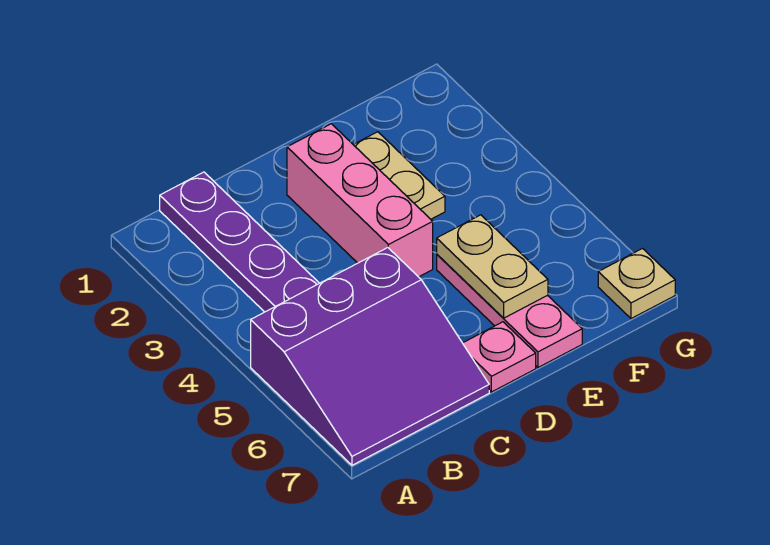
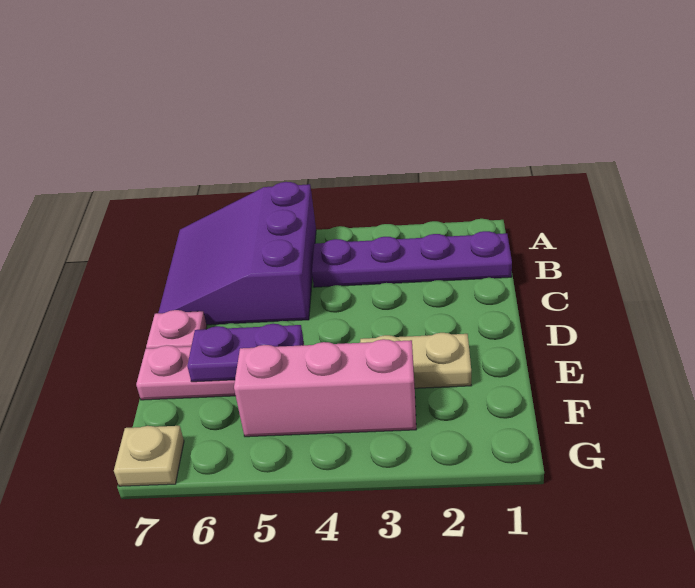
pink brick D2:D4 level 1 -> pink brick F3:F5 level 1
tan plate E5:E6 level 2 -> purple plate E5:E6 level 2

